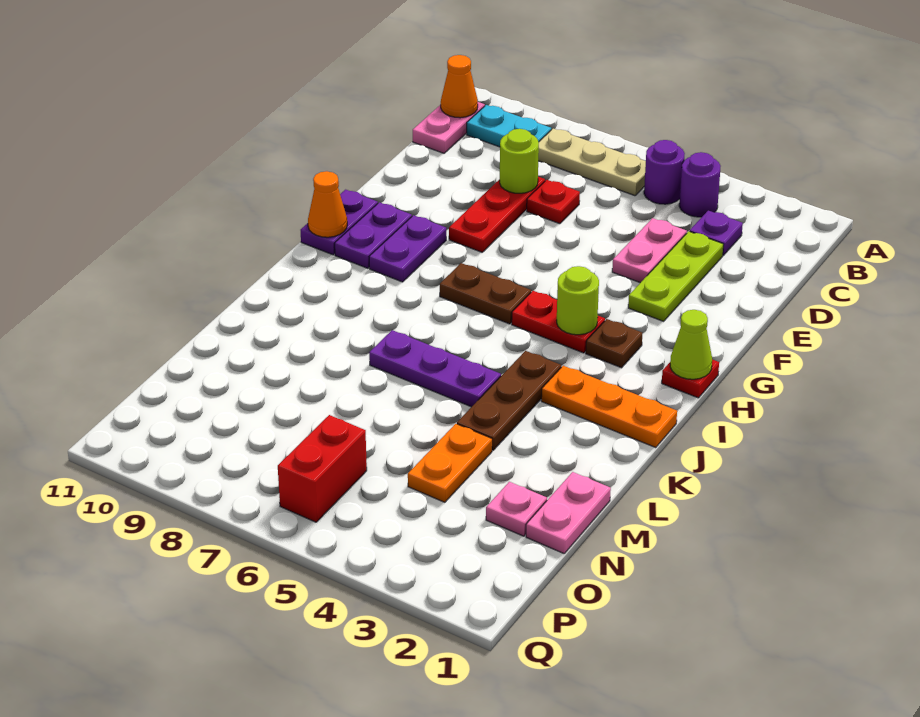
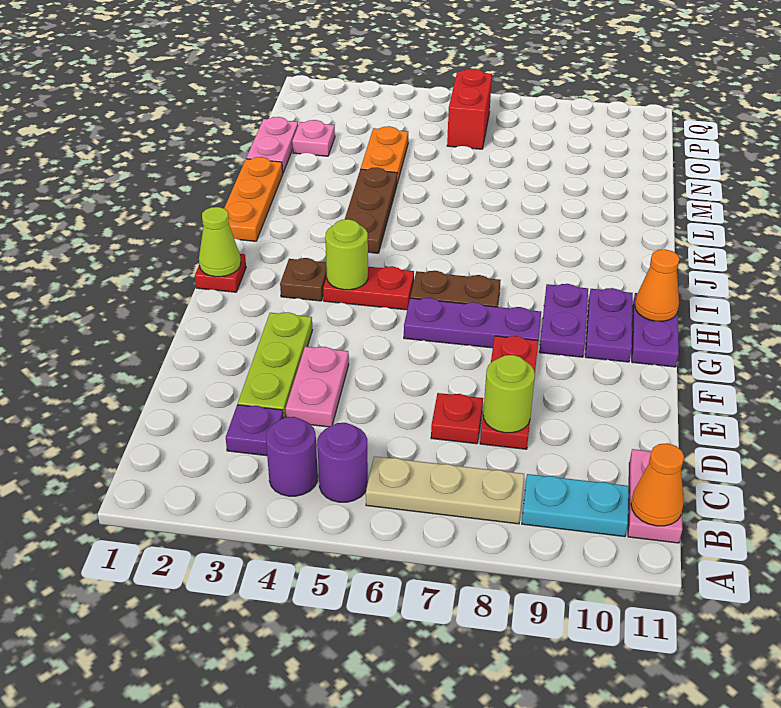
orange plate J1:J3 level 1 -> orange plate J1:L1 level 1
purple plate K5:K7 level 1 -> purple plate G6:G8 level 1

